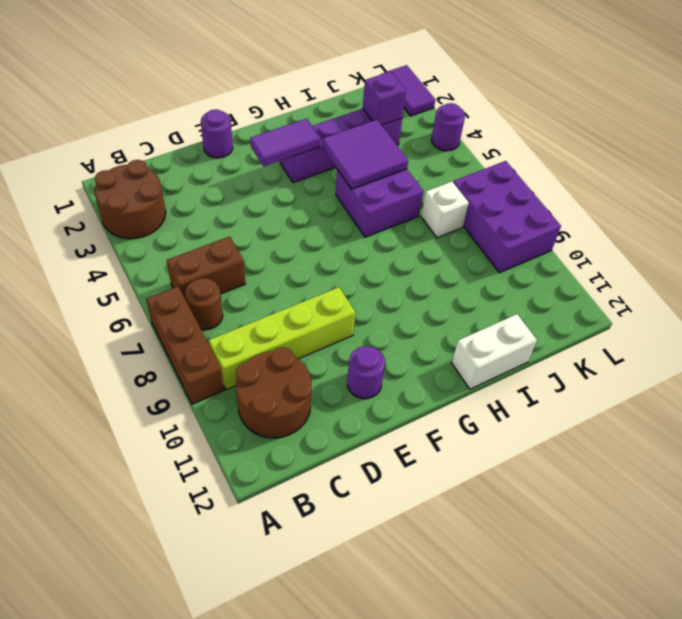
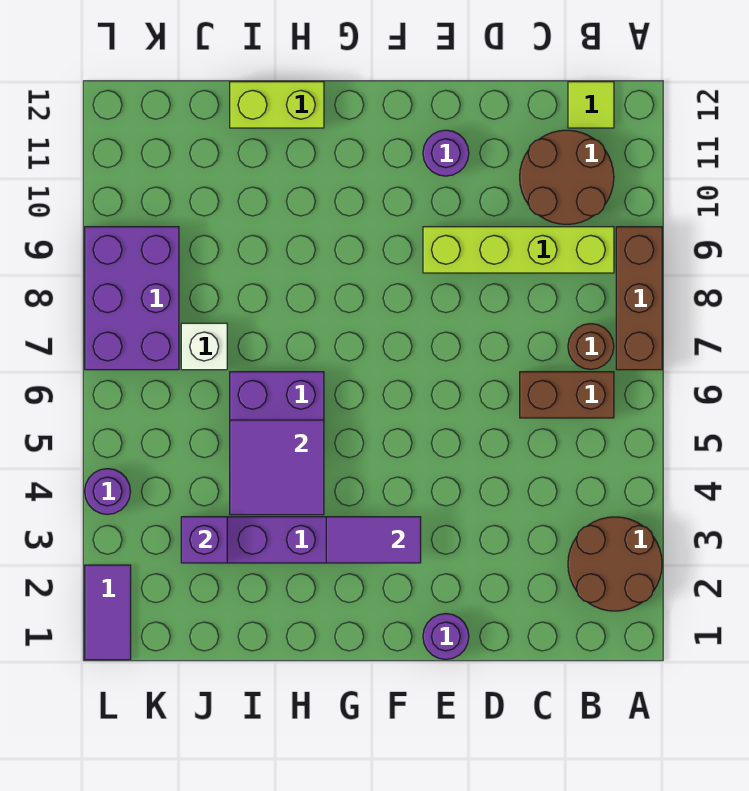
none -> lime tile B12 level 1
white brick H12:I12 level 1 -> lime brick H12:I12 level 1

